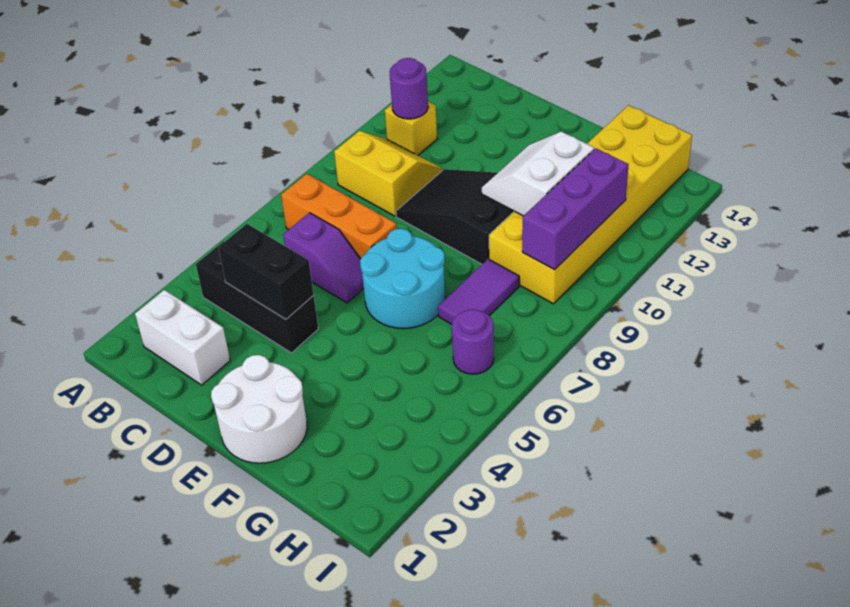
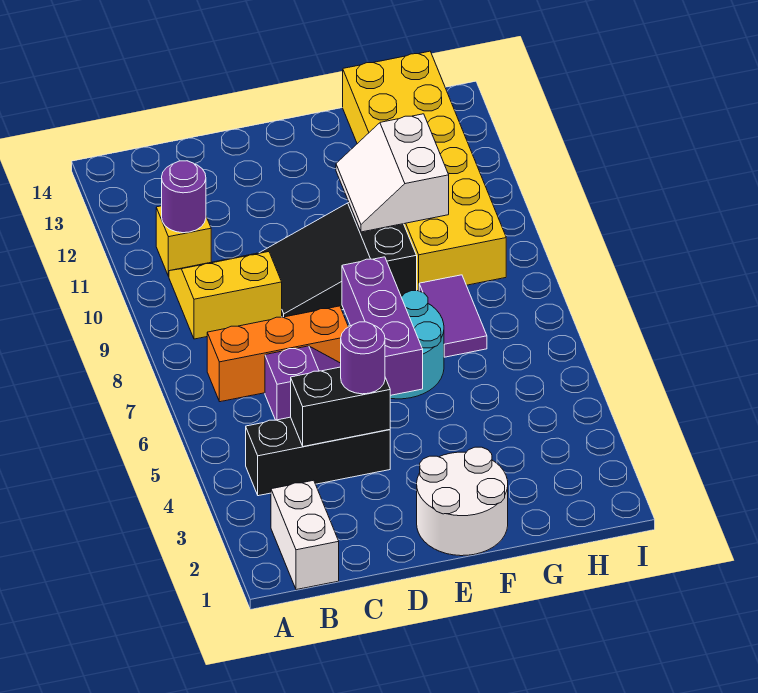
white brick B2:C2 level 1 -> white brick B1:B2 level 1
purple round brick H6 level 1 -> purple round brick D4 level 3
purple brick H9:H11 level 2 -> purple brick E5:E7 level 2

